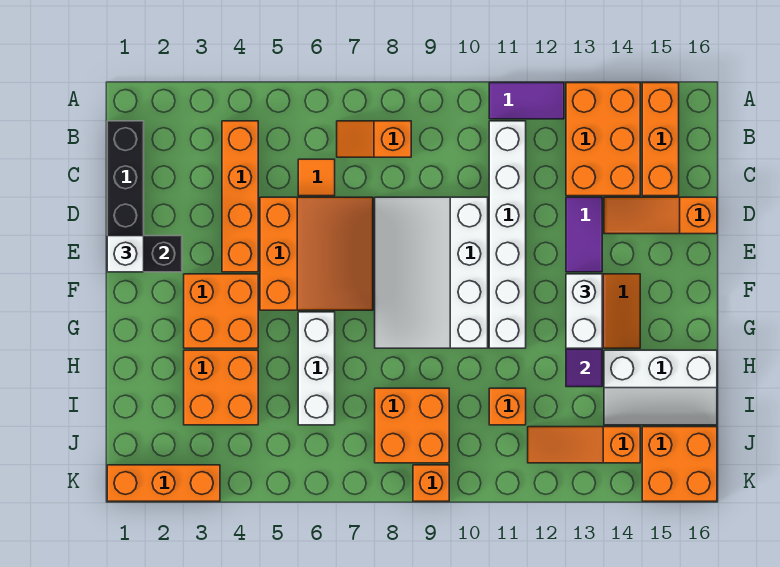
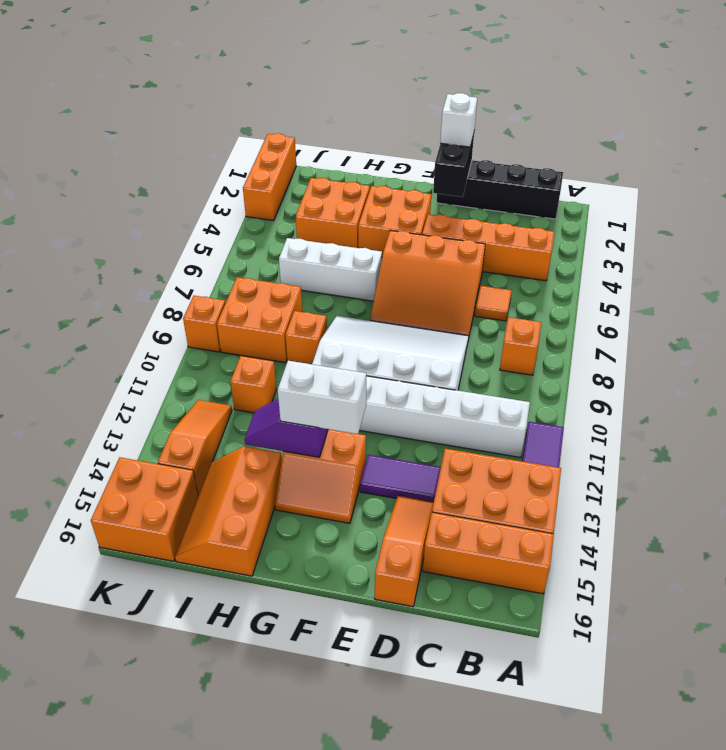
none -> orange brick H9 level 1
white slope H14:I16 level 1 top H -> orange slope H14:I16 level 1 top H

